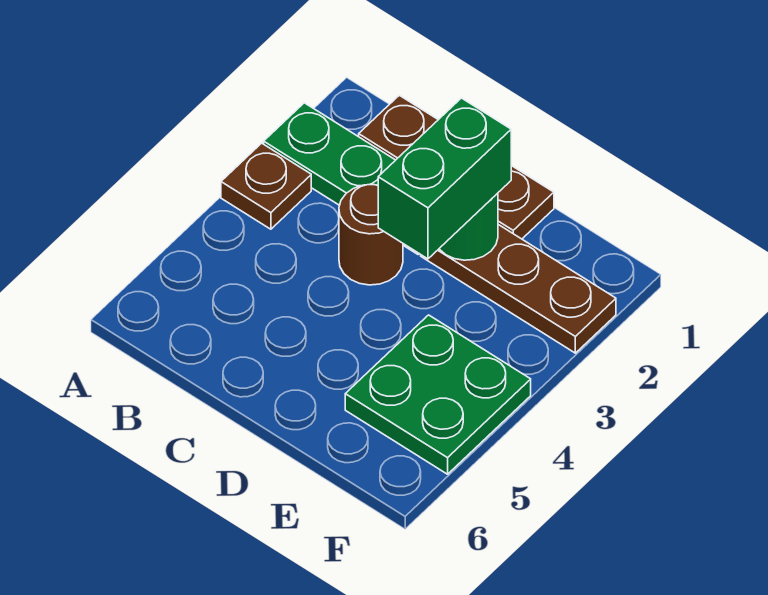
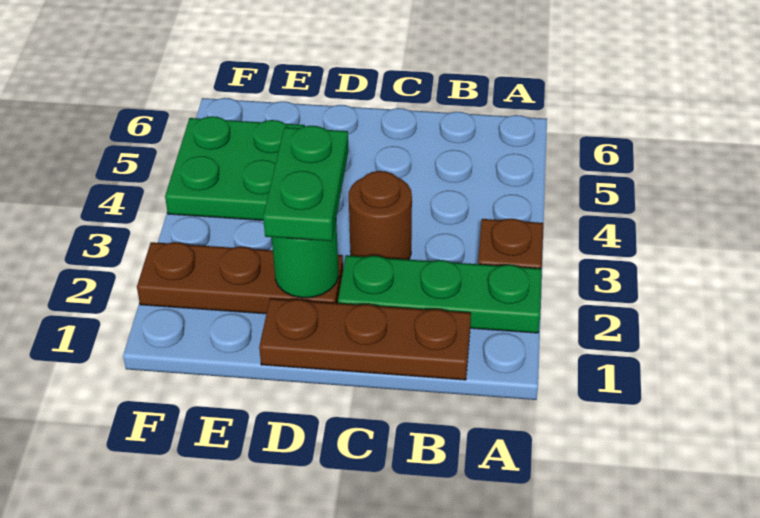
green brick D2:D3 level 3 -> green plate D2:D3 level 3

